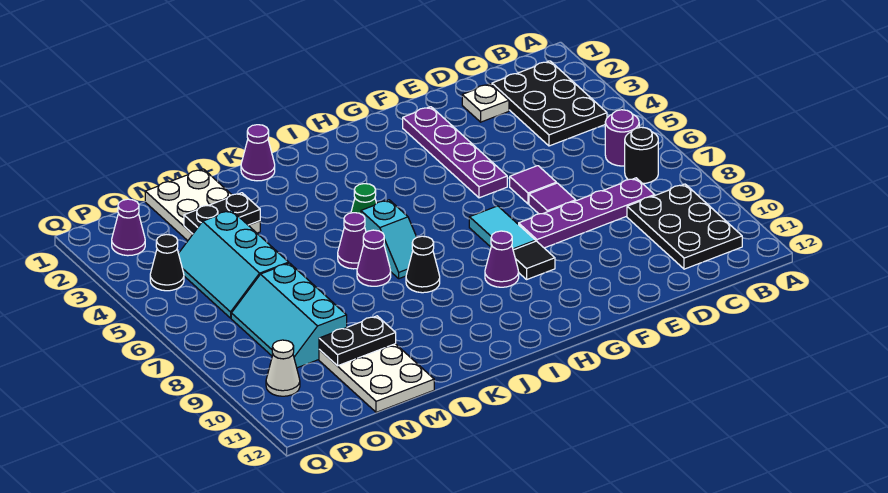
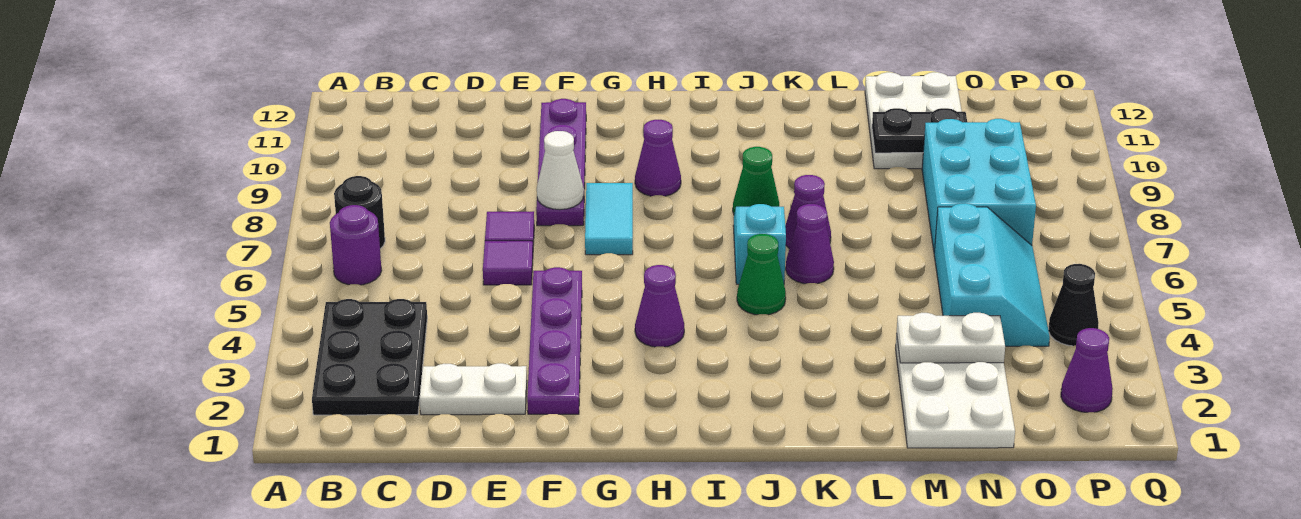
black plate B9:C11 level 1 -> none
purple plate C8:F8 level 1 -> purple plate F8:F11 level 1
white plate D2 level 1 -> white plate D2:E2 level 1
black tile G9 level 1 -> none
black cone J8 level 1 -> green cone J8 level 1
purple cone K1 level 1 -> purple cone H4 level 1
black plate M3:N3 level 2 -> white plate M3:N3 level 2
cyan slope N7:O9 level 1 top N -> cyan brick N7:O9 level 1
white cone P10 level 1 -> white cone F8 level 2

